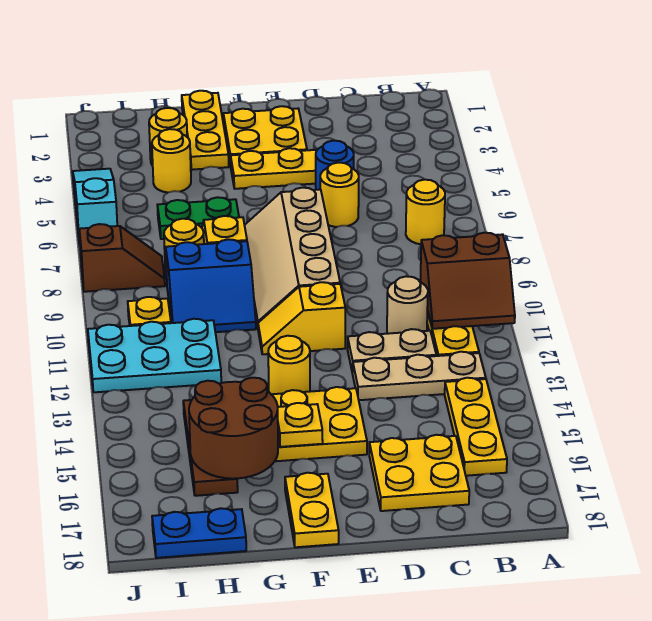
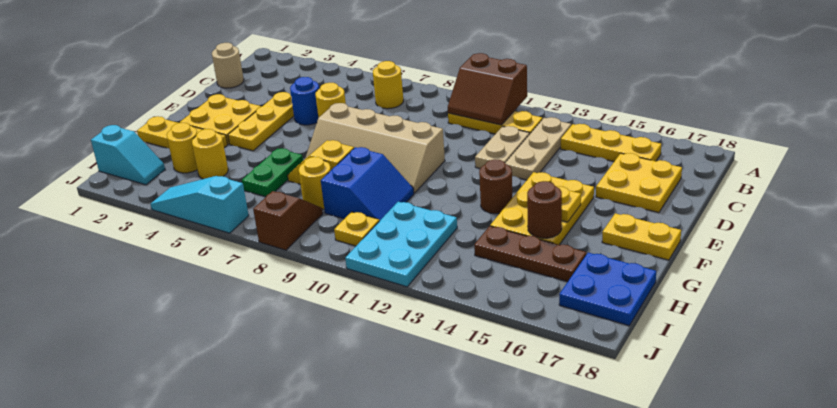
brown slope A10:B11 level 2 top 10 -> brown slope A10:B11 level 2 top A
tan round brick C11 level 1 -> tan round brick C1 level 1
yellow slope E11:F11 level 1 top E -> none
yellow round brick F13 level 1 -> brown round brick F13 level 1
brown round brick G15:H16 level 2 -> brown round brick G15 level 2
blue plate H18:I18 level 1 -> blue plate H17:I18 level 1
none -> cyan slope I1:I2 level 1 top 1

